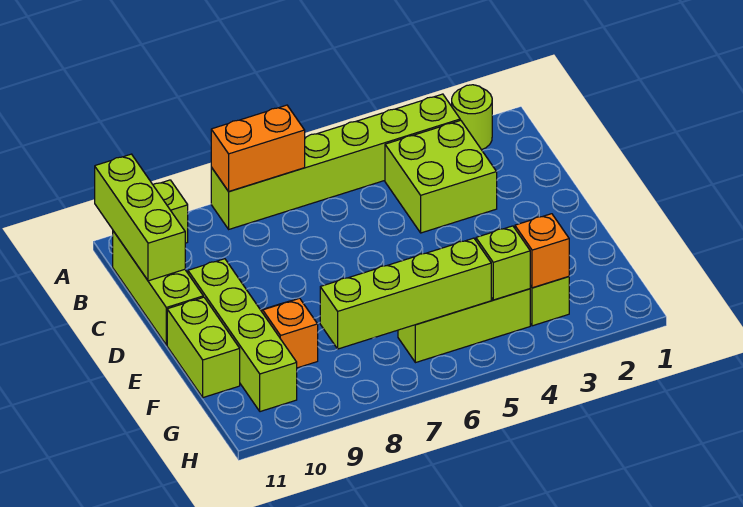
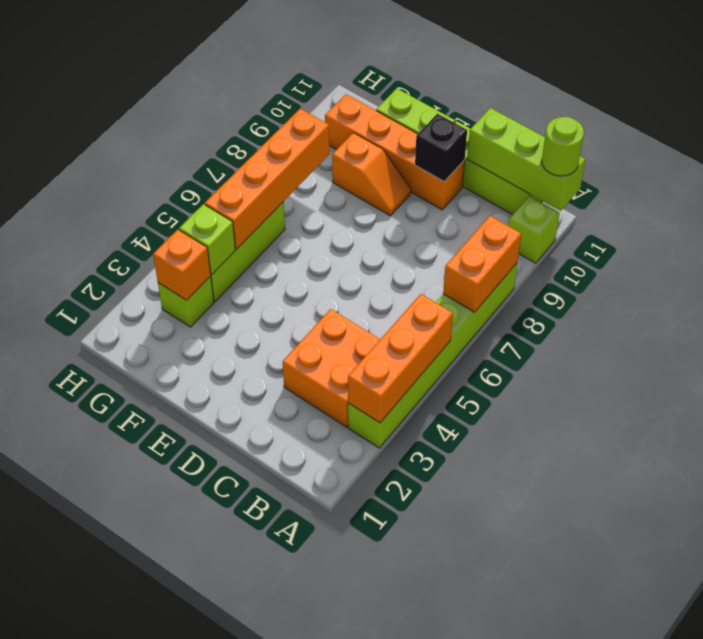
lime round brick A2 level 1 -> lime round brick A11 level 3
none -> orange brick A3:A5 level 2
lime brick B3:C4 level 1 -> orange brick B3:C4 level 1
lime brick D10:G10 level 1 -> orange brick D10:G10 level 1
none -> black brick D10 level 2
lime brick G5:G8 level 2 -> orange brick G5:G8 level 2

